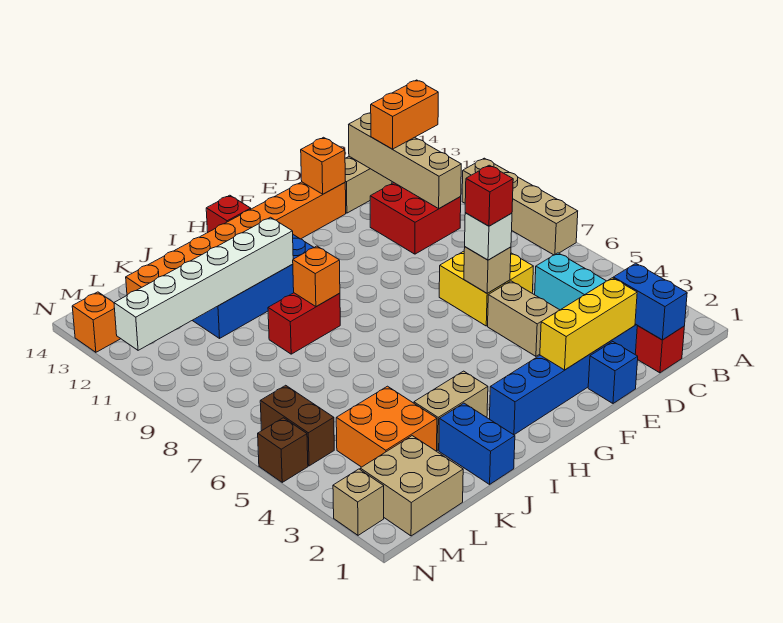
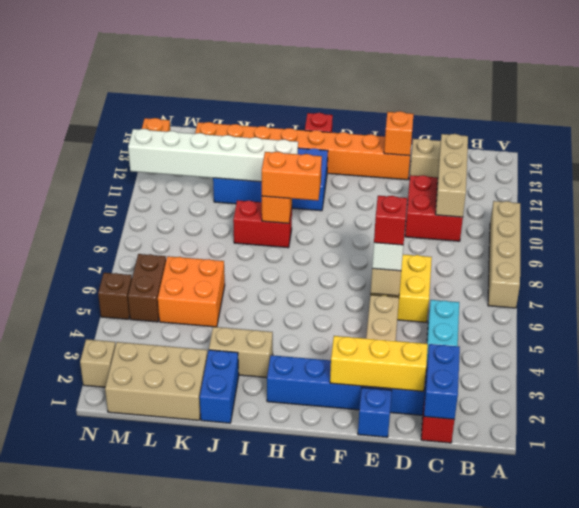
orange brick B12:C12 level 3 -> orange brick H9:I9 level 3
tan brick C10:C13 level 2 -> tan brick C10:C12 level 2
orange brick K3:L4 level 1 -> orange brick K5:L6 level 1
tan brick L1:M2 level 1 -> tan brick K1:M2 level 1

